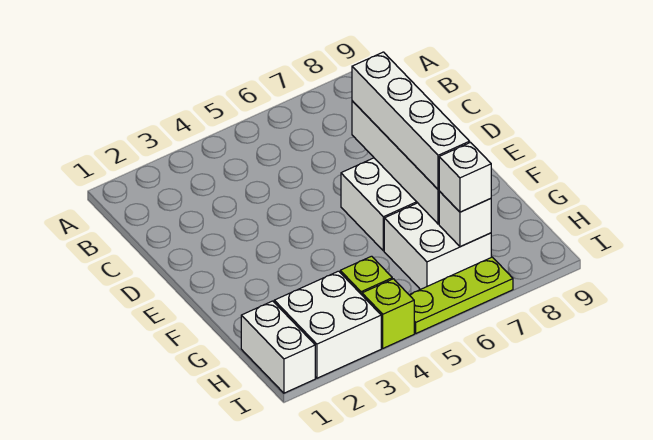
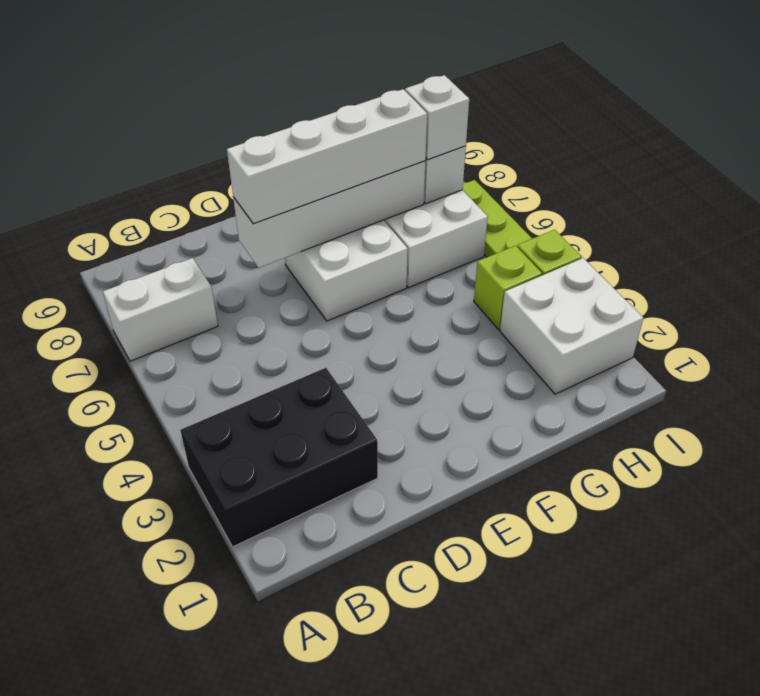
none -> black brick A2:C3 level 1
white brick H1:I1 level 1 -> white brick A7:B7 level 1

